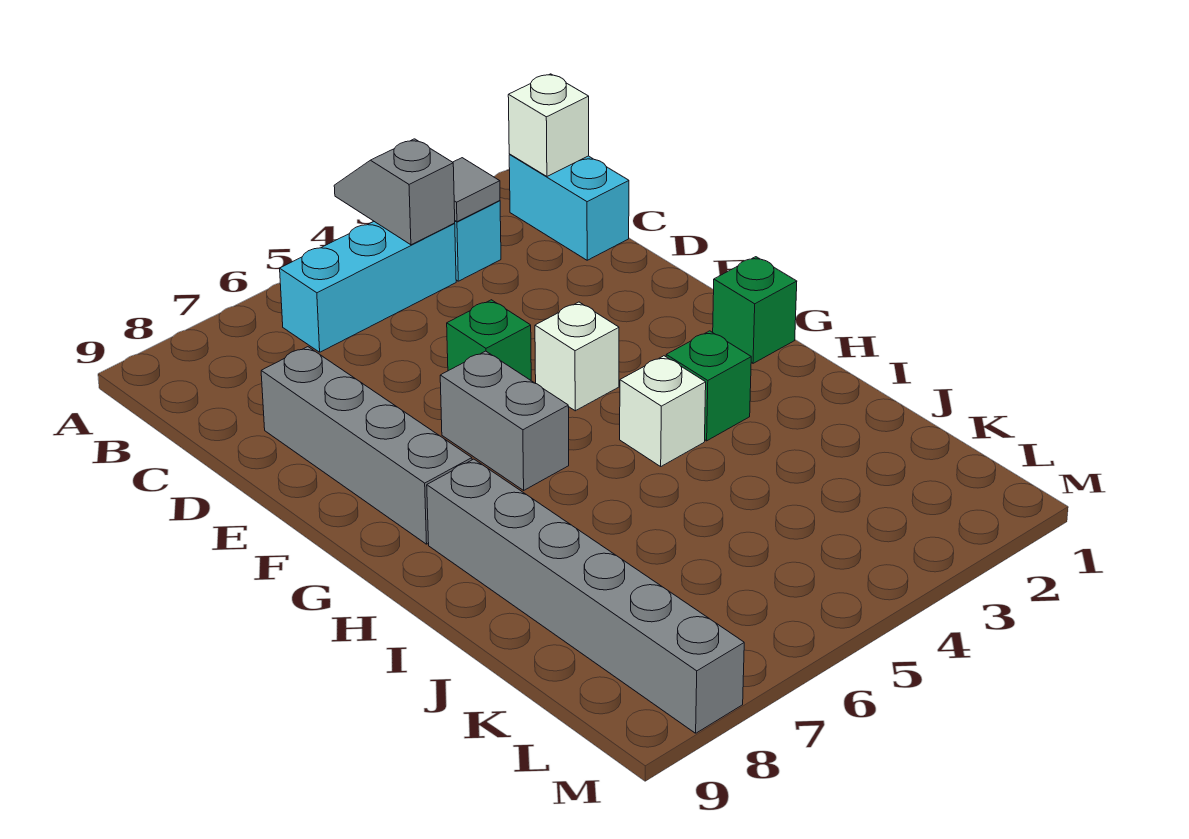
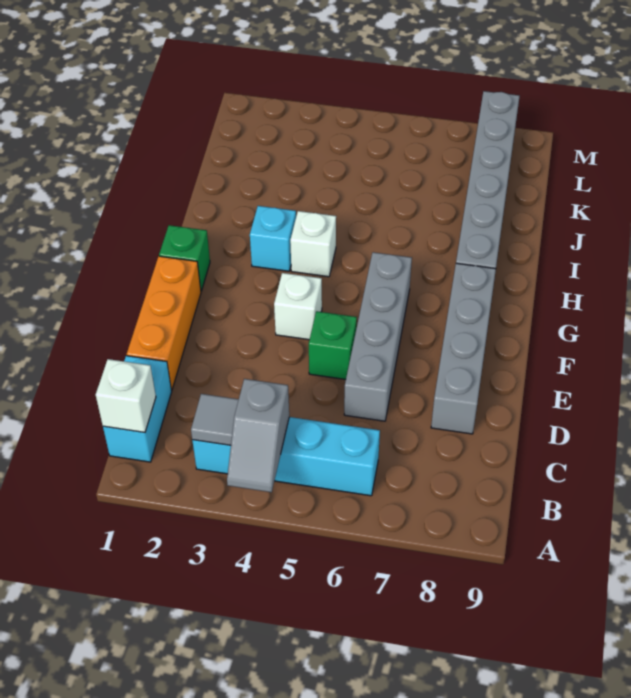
none -> orange brick D1:F1 level 1
grey brick F6:G6 level 1 -> grey brick D6:G6 level 1
green brick H3 level 1 -> cyan brick H3 level 1

